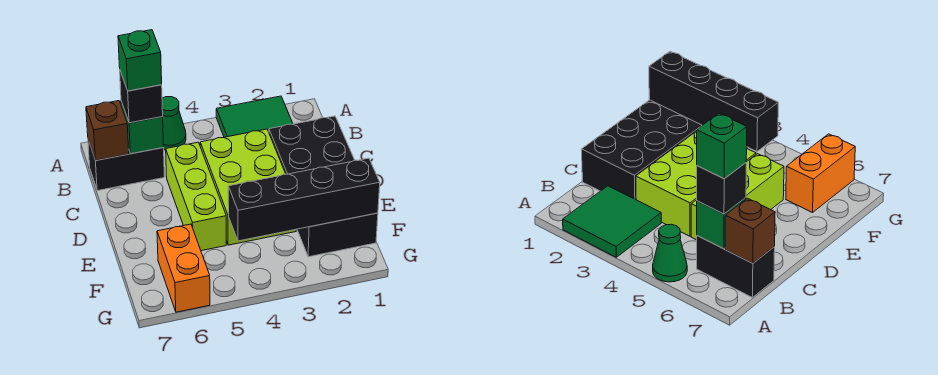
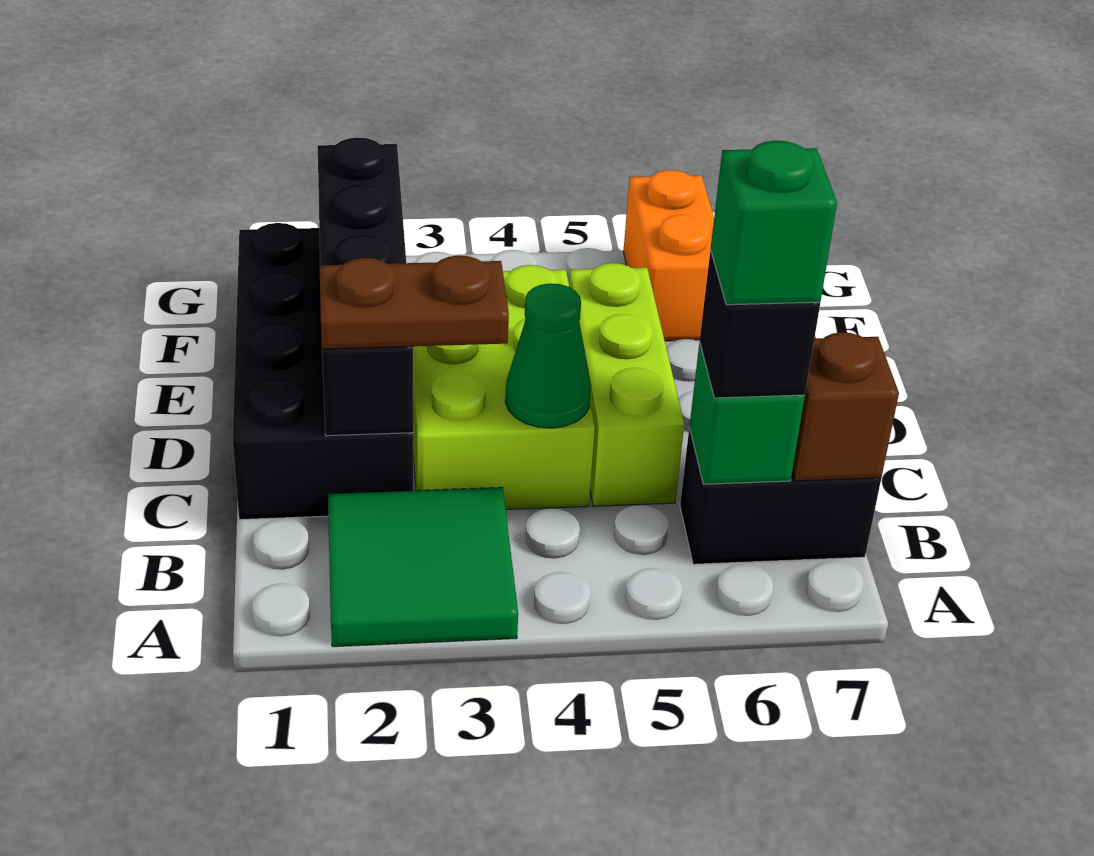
green cone A5 level 1 -> green cone C4 level 2
none -> brown plate C2:C3 level 3
black brick F1:F4 level 2 -> black brick C2:F2 level 2

